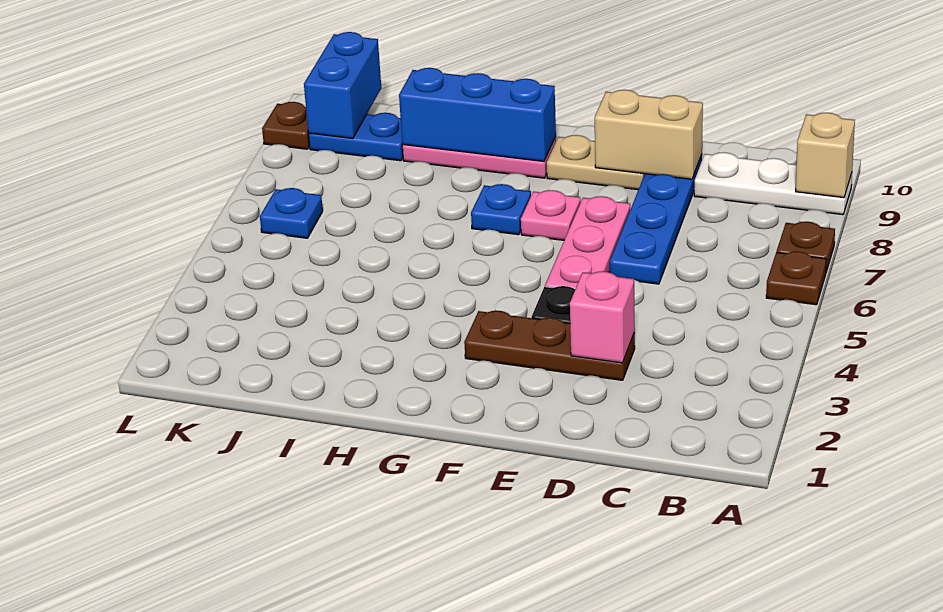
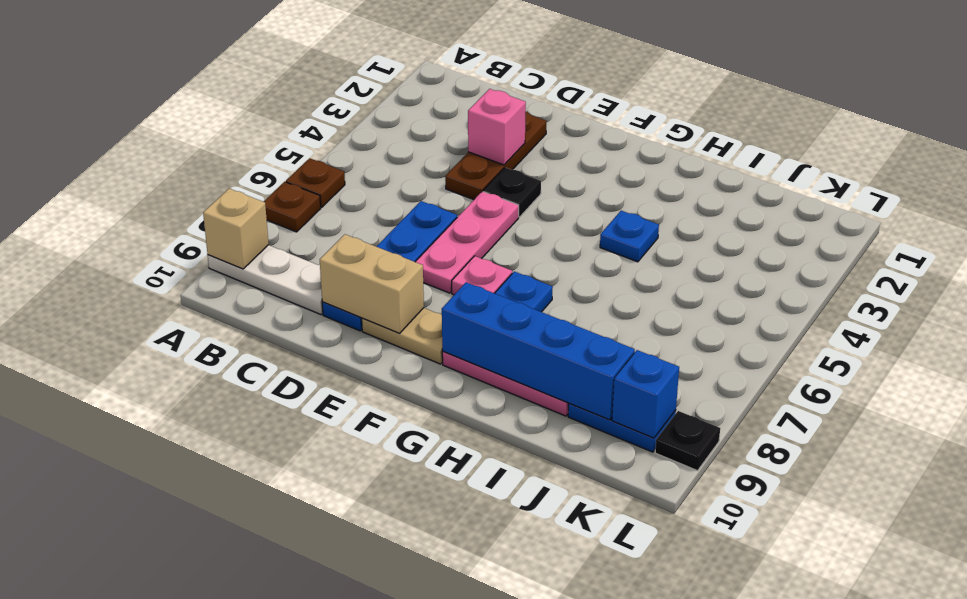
brown plate D3:F3 level 1 -> brown plate D2:D4 level 1
blue brick G9:I9 level 2 -> blue brick G9:J9 level 2
blue plate K6 level 1 -> blue plate H4 level 1
blue brick K9:K10 level 2 -> blue brick K9 level 2
brown plate L9 level 1 -> black plate L9 level 1

